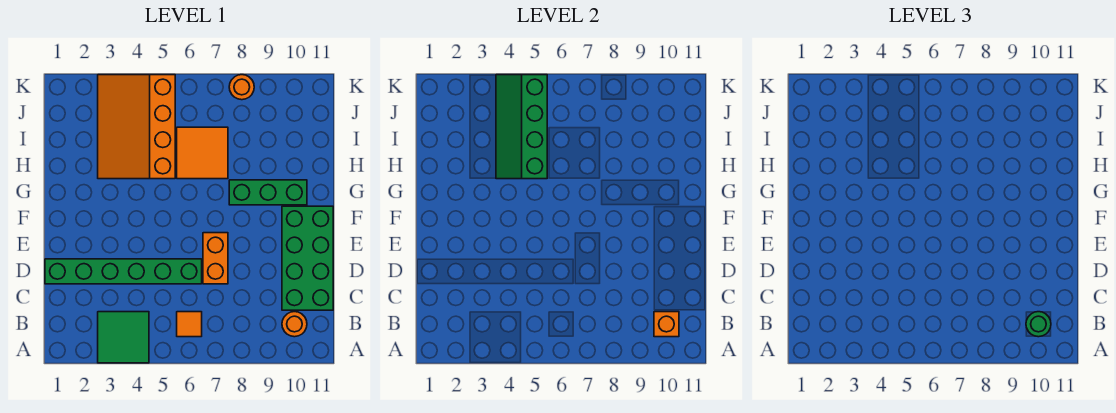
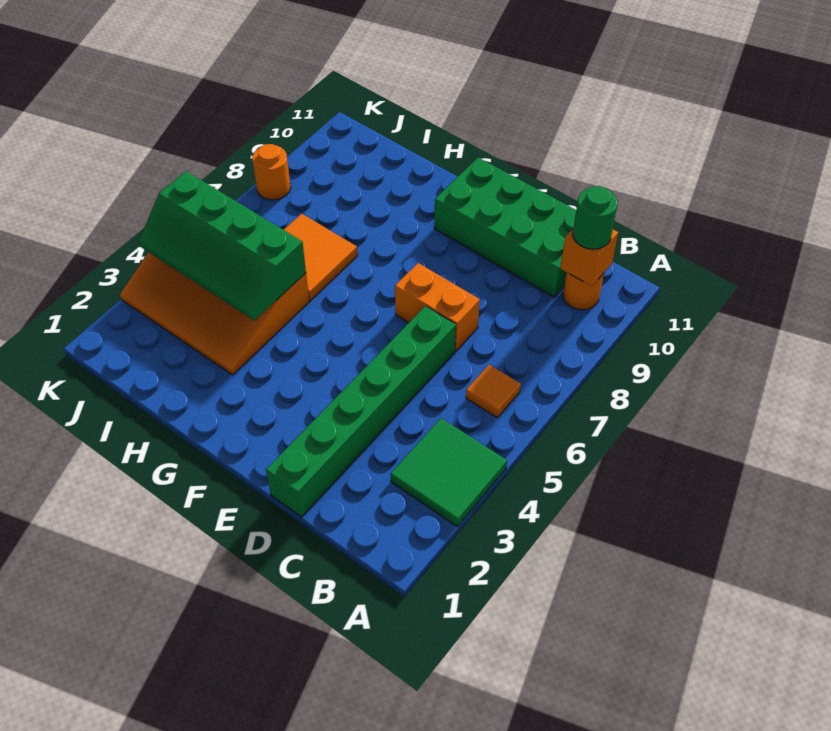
green brick G8:G10 level 1 -> none

